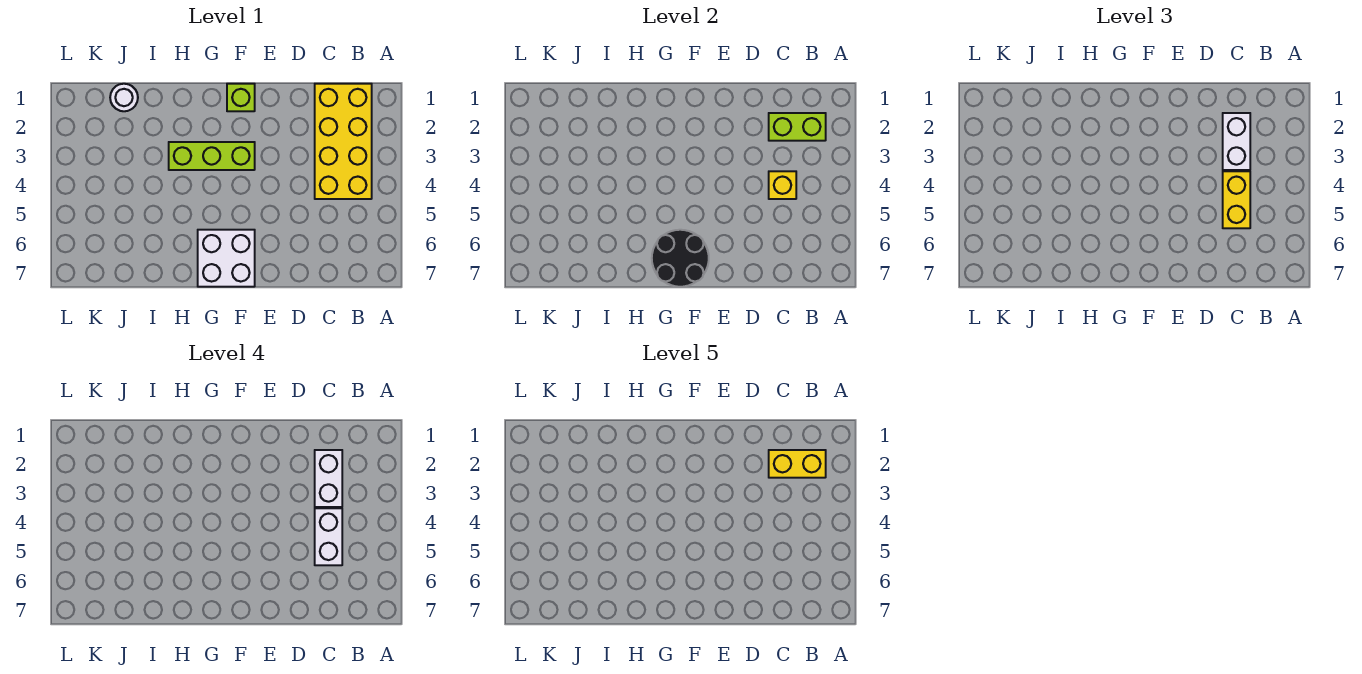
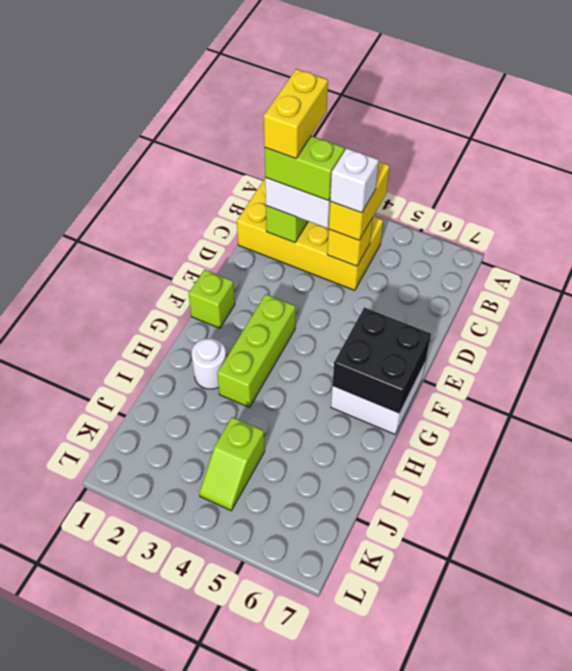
white brick C2:C3 level 4 -> lime brick C2:C3 level 4
yellow brick C4:C5 level 3 -> yellow brick B4:C4 level 3
white brick C4:C5 level 4 -> white brick C4 level 4
black round brick F6:G7 level 2 -> black brick F6:G7 level 2
white round brick J1 level 1 -> white round brick H2 level 1
none -> lime slope J4:K4 level 1 top J

